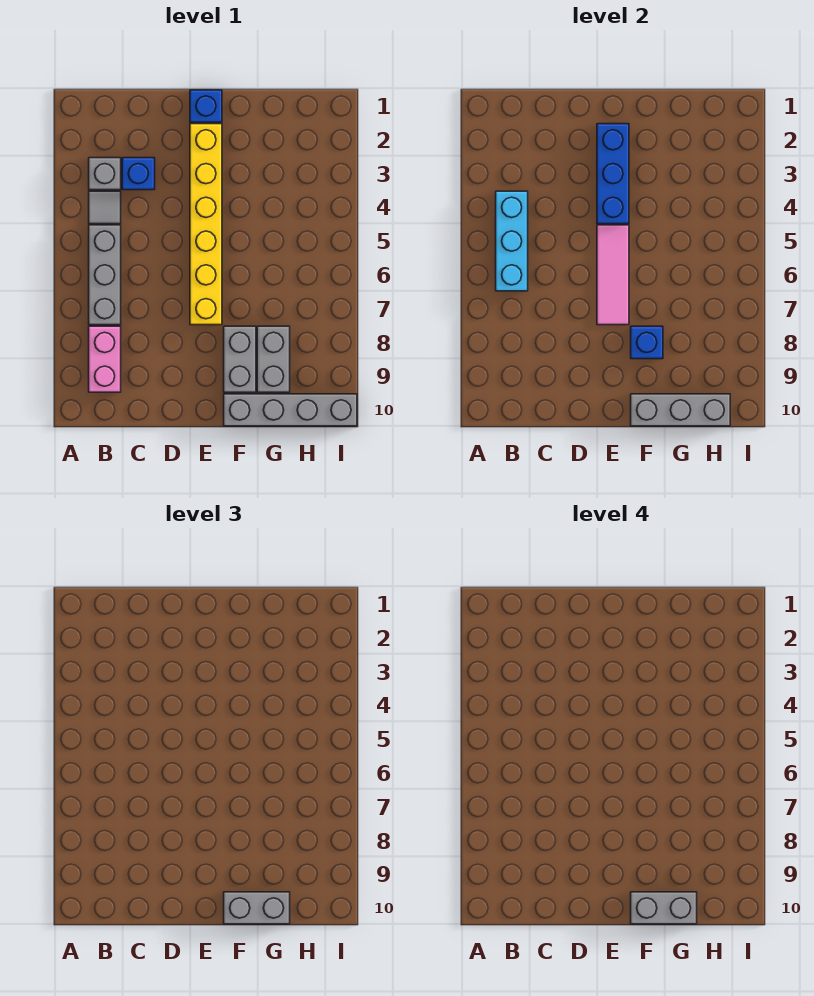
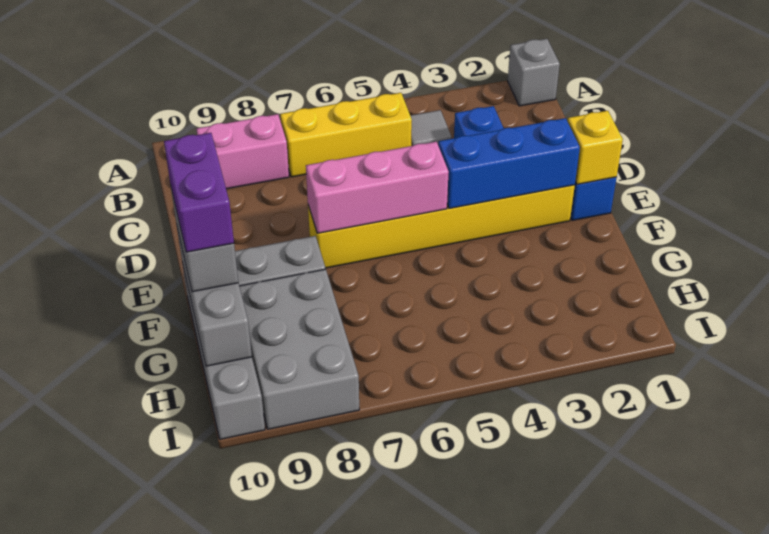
grey brick B3 level 1 -> grey brick A1 level 1
cyan brick B4:B6 level 2 -> none
grey brick B5:B7 level 1 -> yellow brick B5:B7 level 1
none -> yellow brick E1 level 2
pink tile E5:E7 level 2 -> pink brick E5:E7 level 2
blue brick F8 level 2 -> none
grey brick F10:G10 level 4 -> purple brick F10:G10 level 4
grey brick G8:G9 level 1 -> grey brick G8:I9 level 1

